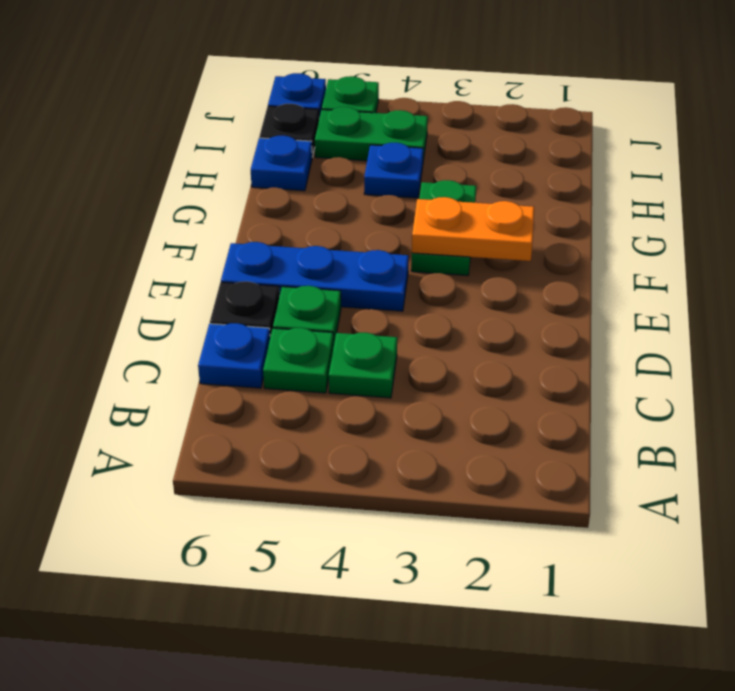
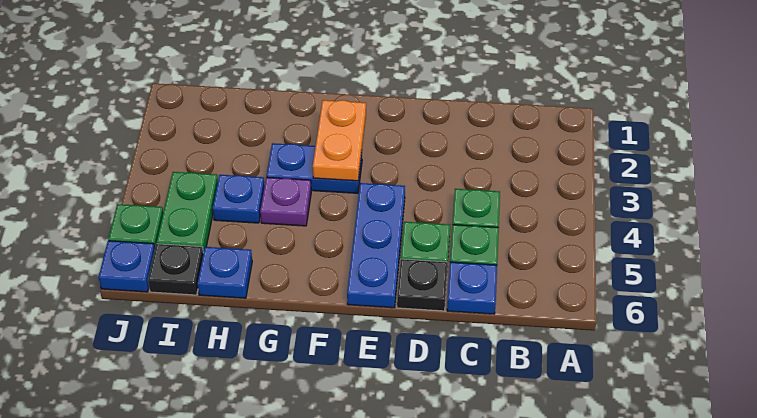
green plate F3:G3 level 1 -> blue plate F3:G3 level 1
none -> purple plate G4 level 1

